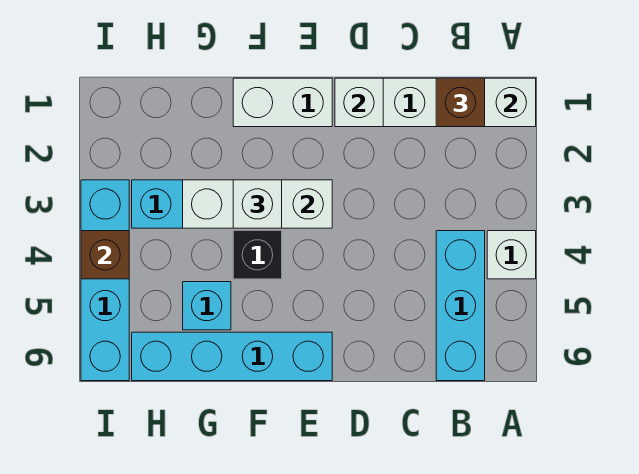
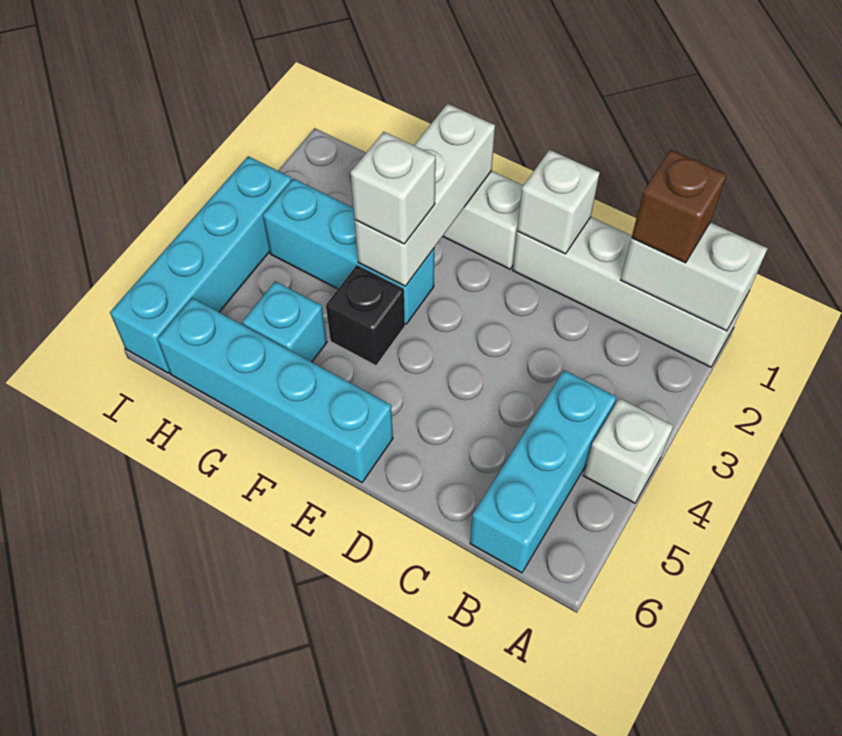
white brick E3:G3 level 2 -> white brick F1:F3 level 2
brown brick I4 level 2 -> none

